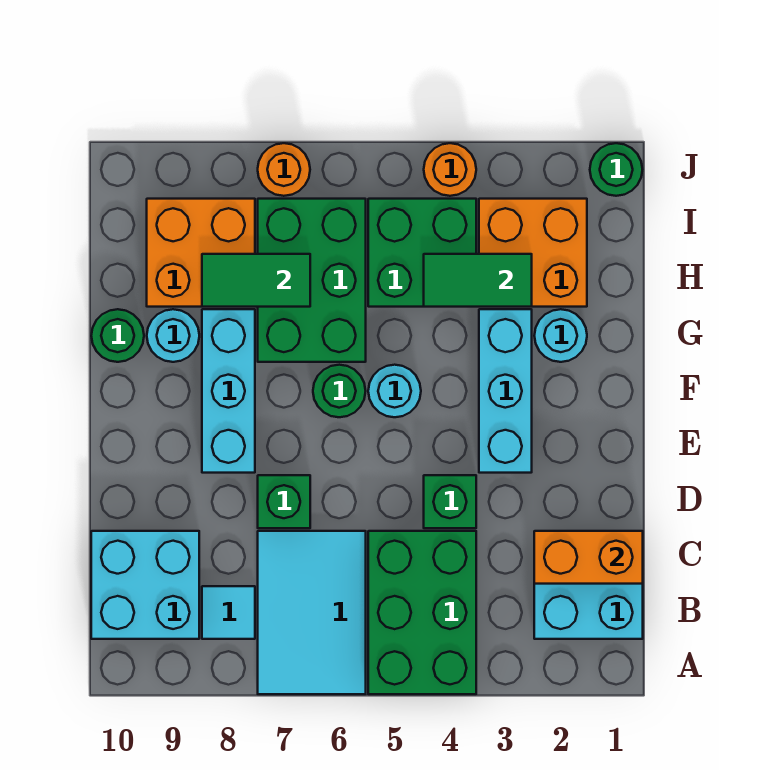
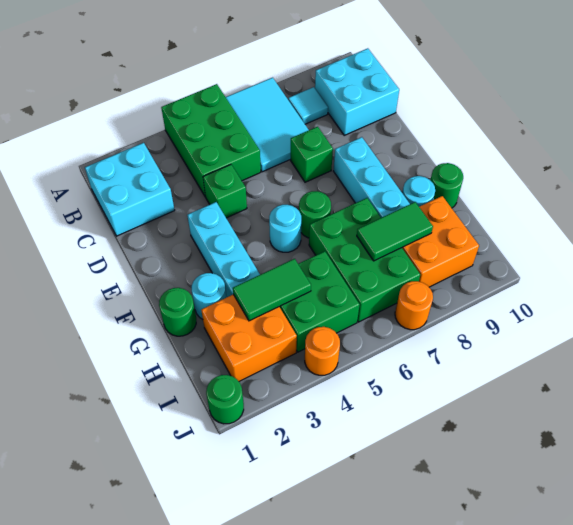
orange brick C1:C2 level 2 -> none
none -> green round brick G1 level 1

